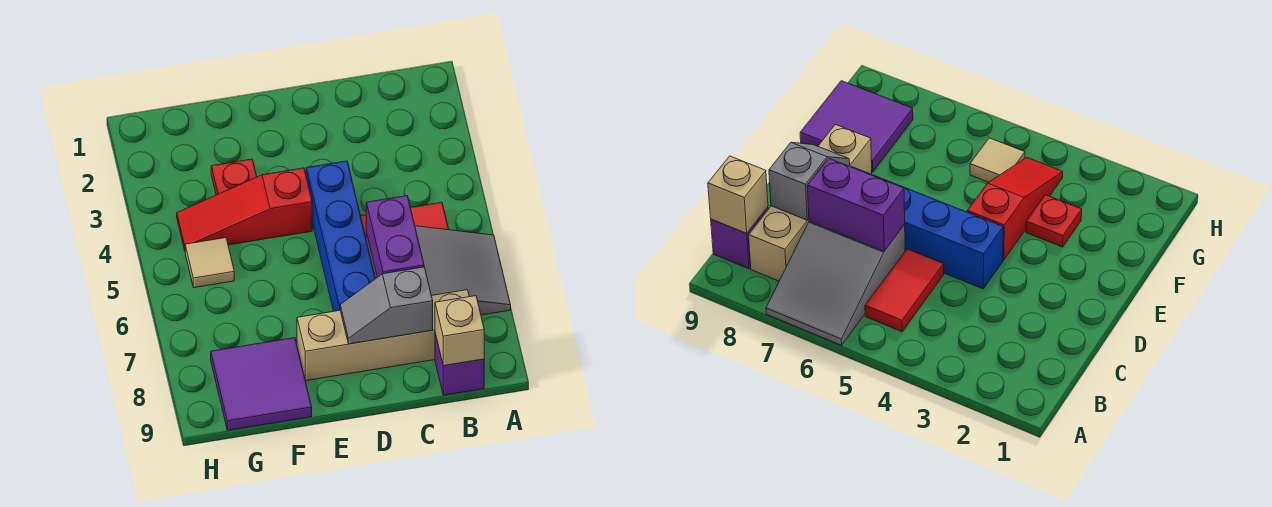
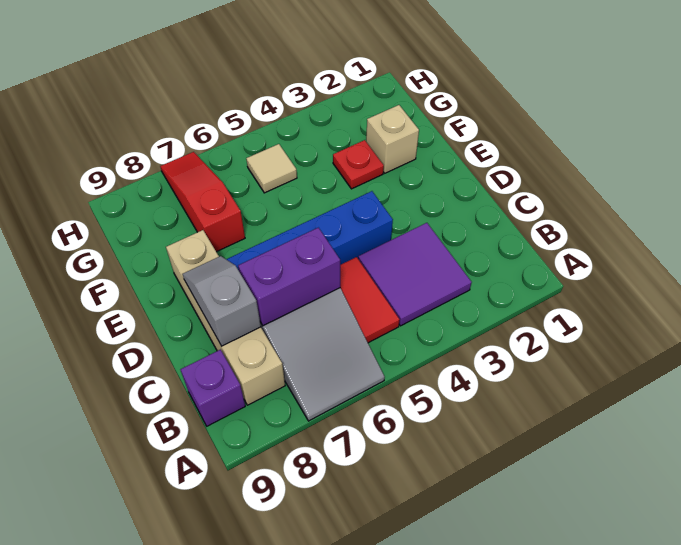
tan brick B9 level 2 -> tan brick F2 level 1
red slope E4:G4 level 1 top E -> red slope F7:H7 level 1 top F
purple tile F8:G9 level 1 -> purple tile B3:C4 level 1

